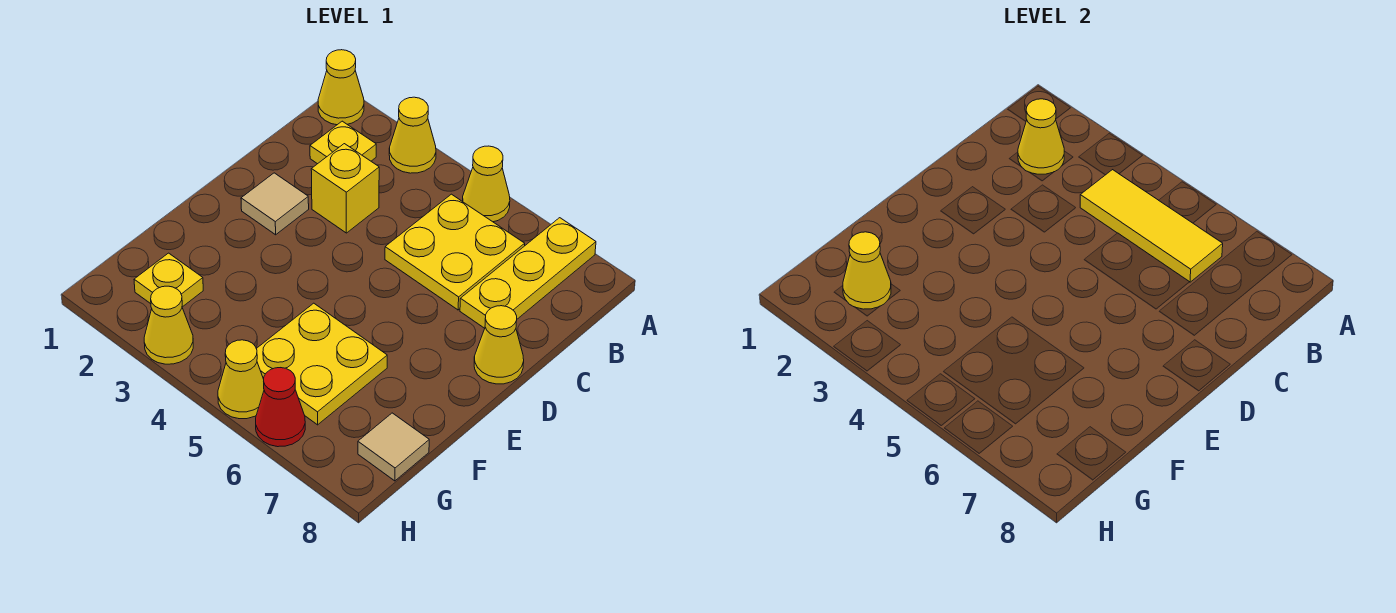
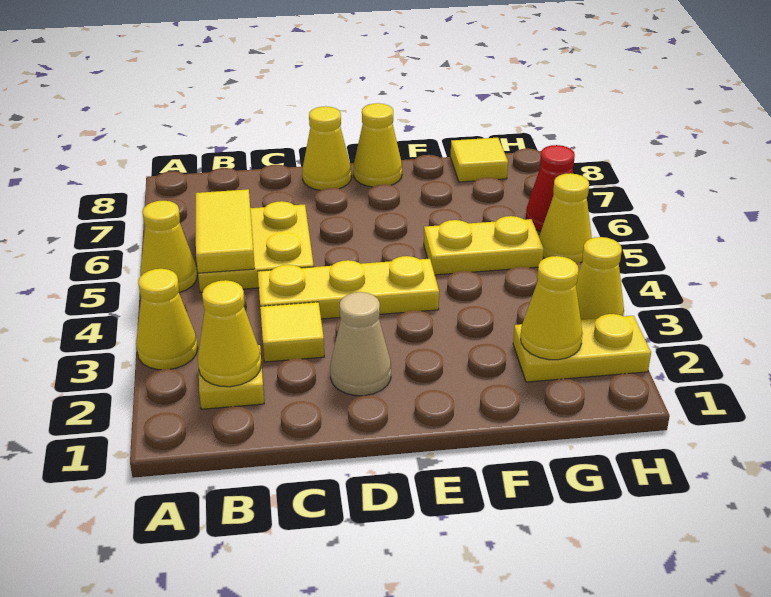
yellow cone A1 level 1 -> yellow cone E8 level 1
yellow plate A7:C7 level 1 -> yellow plate C4:E4 level 1
yellow tile B4:B6 level 2 -> yellow tile B5:B6 level 2
yellow brick C3 level 1 -> yellow tile C3 level 1
tan tile D2 level 1 -> tan cone D2 level 1
yellow plate F5:G6 level 1 -> yellow plate F5:G5 level 1
yellow plate G2 level 1 -> yellow plate G2:H2 level 1
tan tile G8 level 1 -> yellow tile G8 level 1

